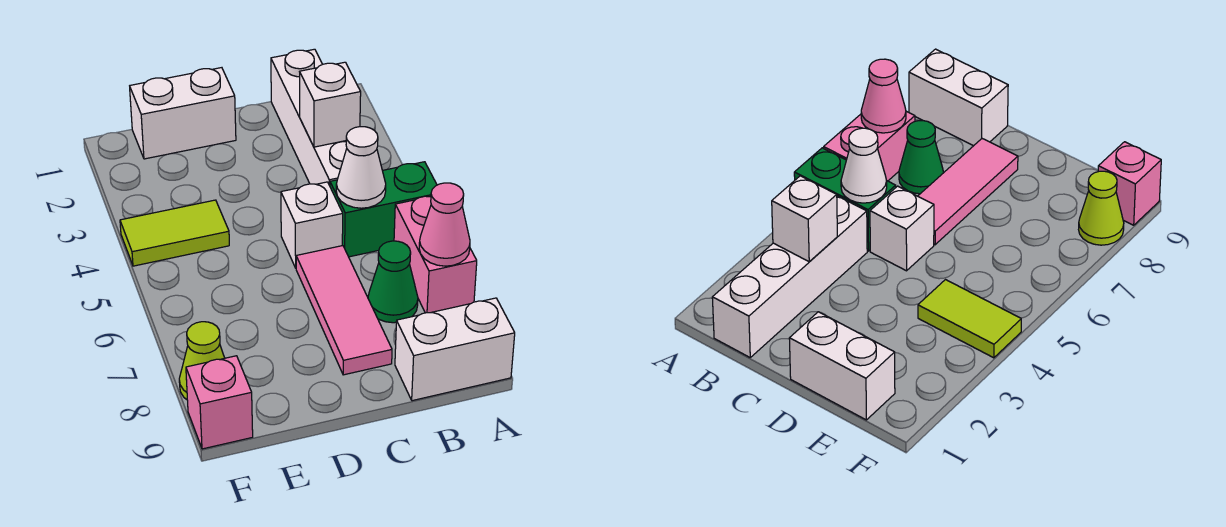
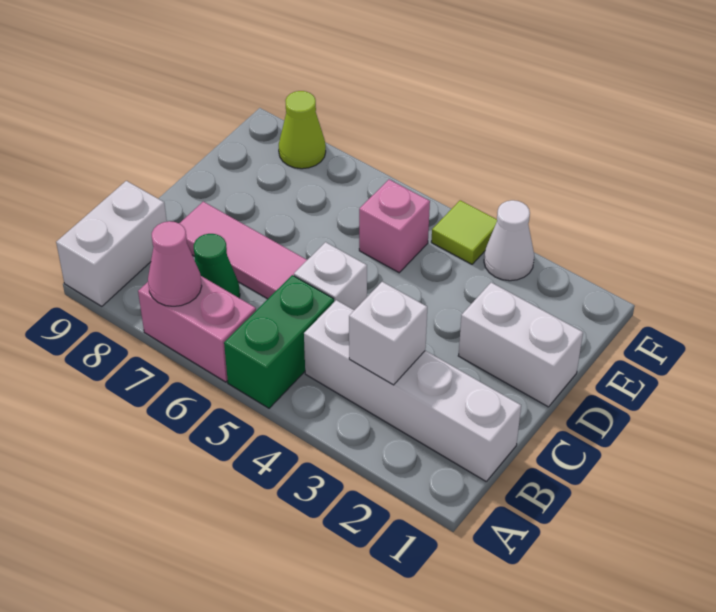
white cone B5 level 2 -> white cone F3 level 1
white brick D1:E1 level 1 -> white brick D1:D2 level 1
lime tile E4:F4 level 1 -> lime tile F4 level 1
pink brick F9 level 1 -> pink brick E5 level 1

